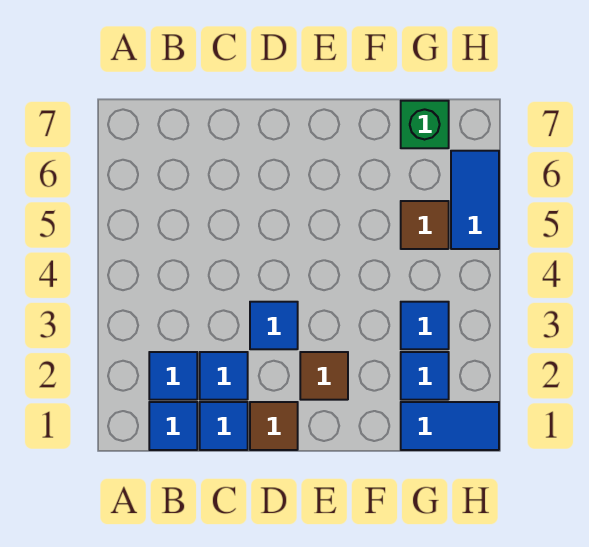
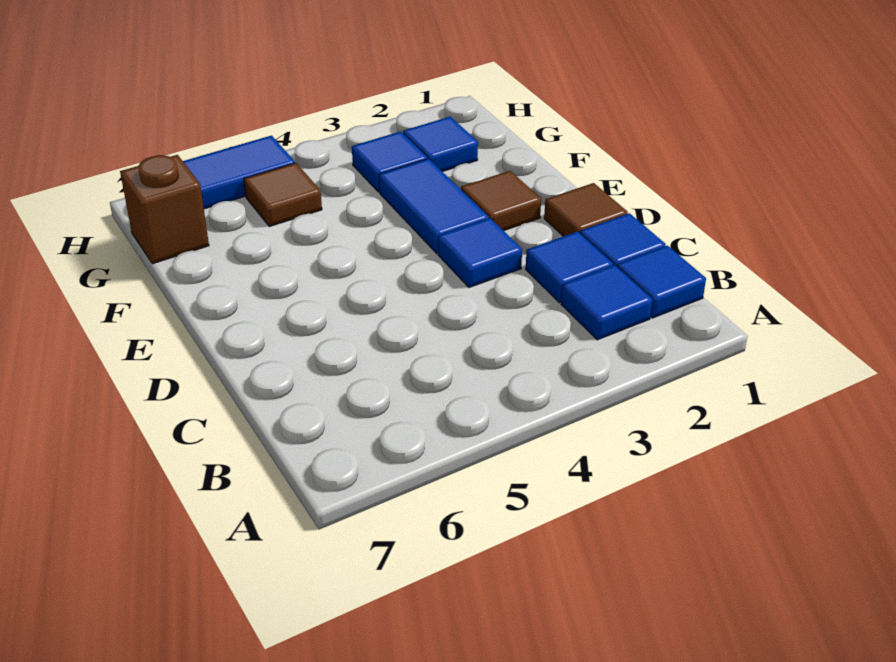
blue tile G1:H1 level 1 -> blue tile E3:F3 level 1
green brick G7 level 1 -> brown brick G7 level 1

